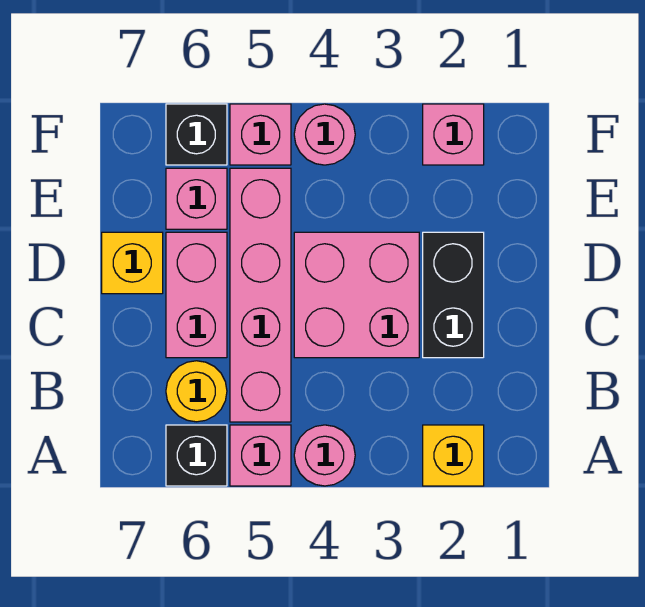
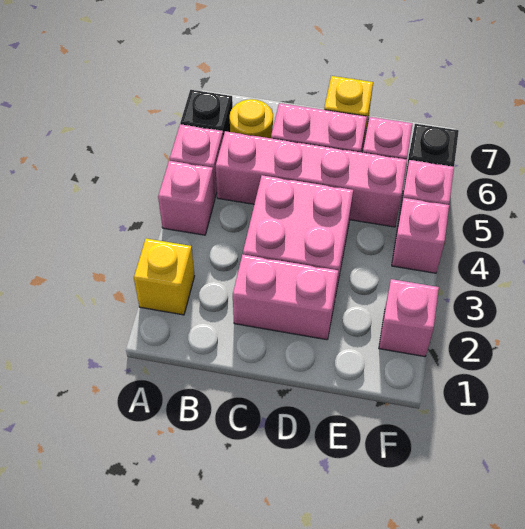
pink round brick A4 level 1 -> pink brick A4 level 1
black brick C2:D2 level 1 -> pink brick C2:D2 level 1
pink round brick F4 level 1 -> pink brick F4 level 1

